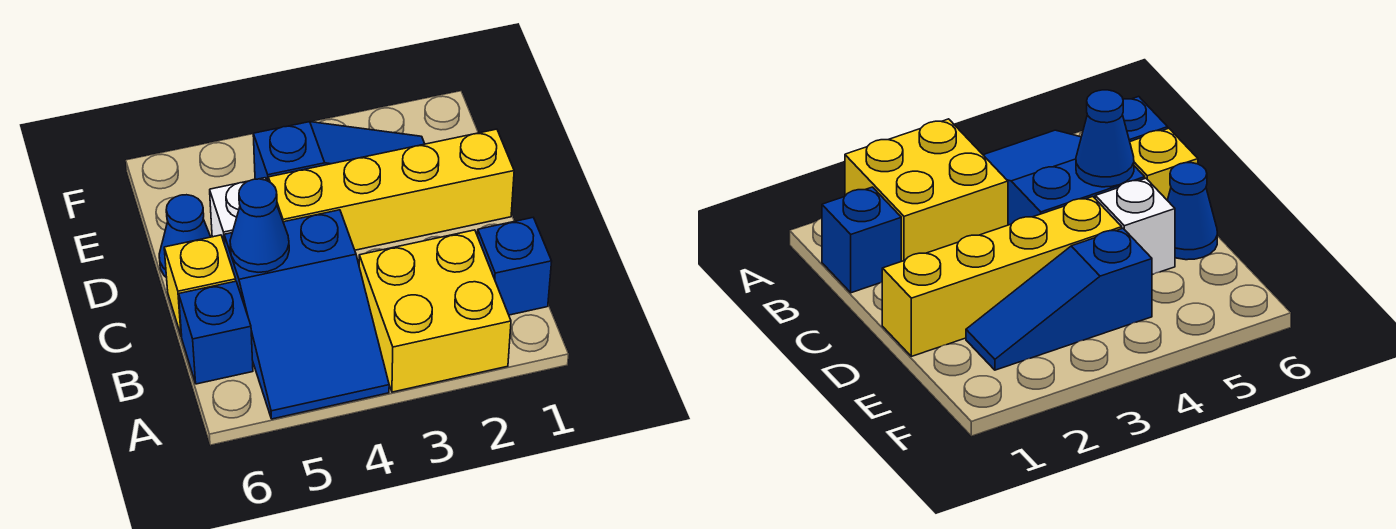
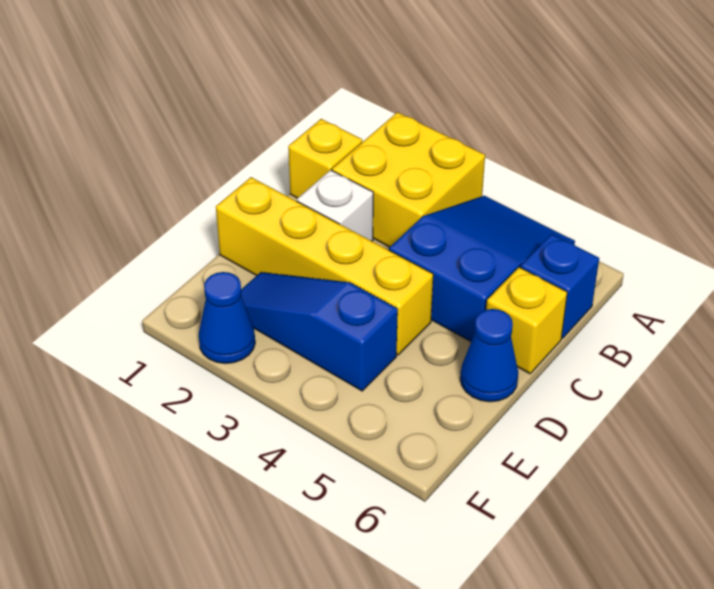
blue brick B1 level 1 -> yellow brick B1 level 1
blue cone C5 level 2 -> blue cone F2 level 1
white brick D5 level 1 -> white brick C2 level 1

